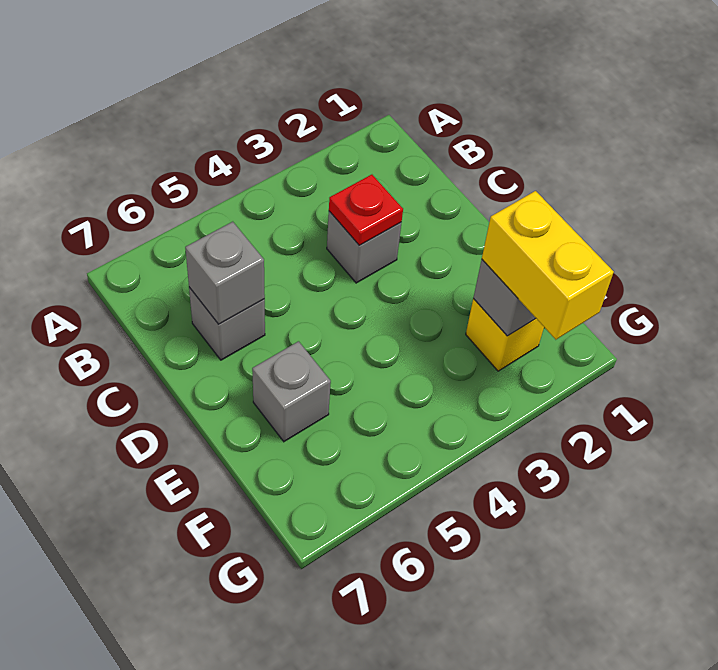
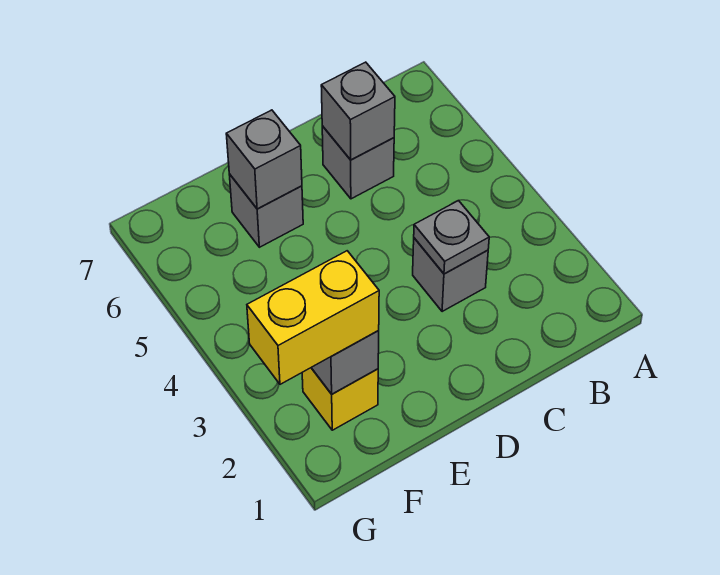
red plate C3 level 2 -> grey plate C3 level 2
none -> grey brick E6 level 2

